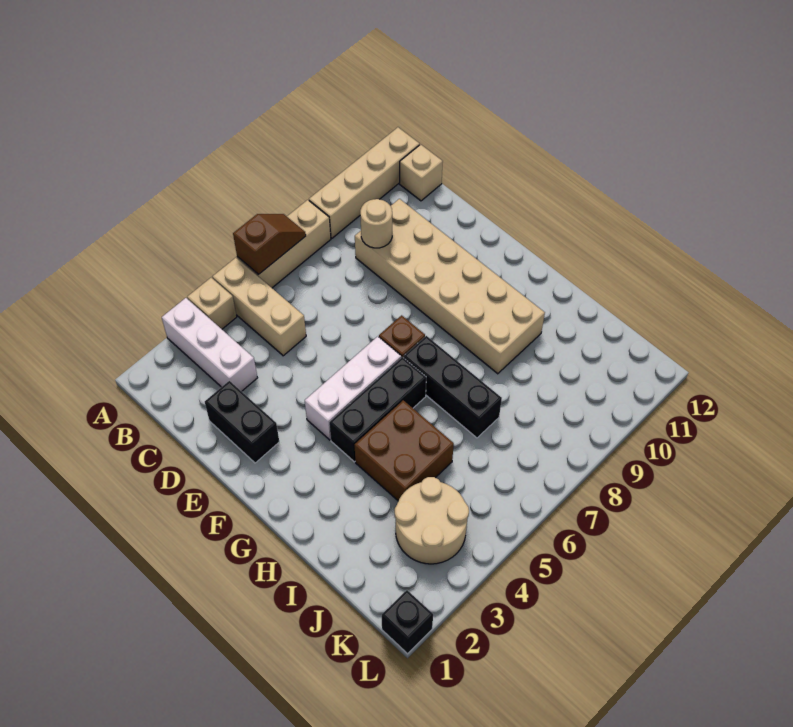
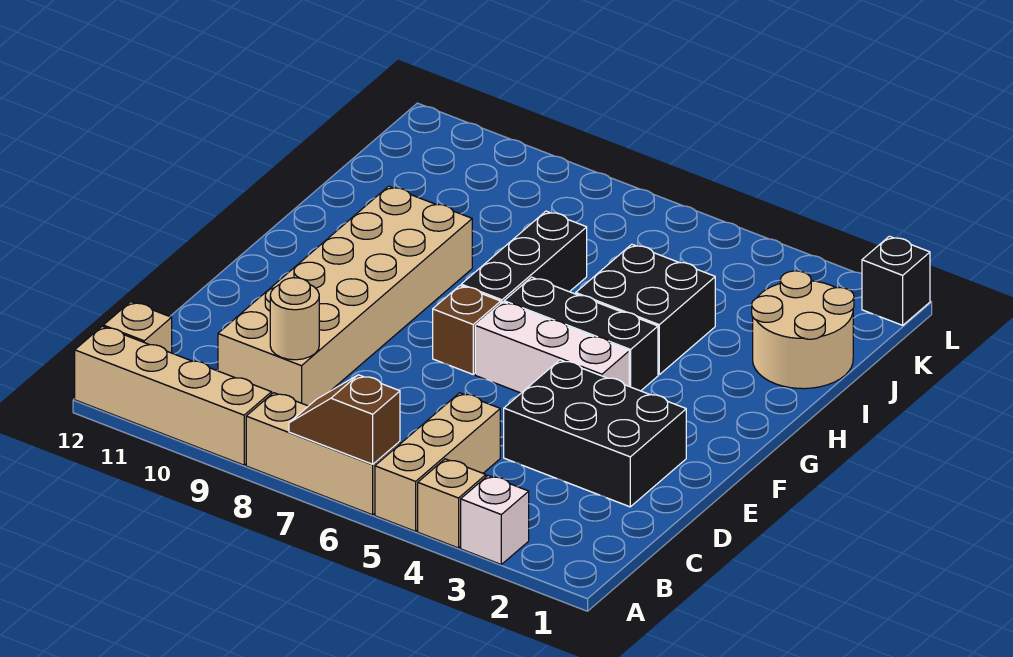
white brick A3:C3 level 1 -> white brick A3 level 1
black brick D2:E2 level 1 -> black brick D2:E4 level 1
brown brick H4:I5 level 1 -> black brick H4:I5 level 1
tan round brick J3:K4 level 1 -> tan round brick I1:J2 level 1

